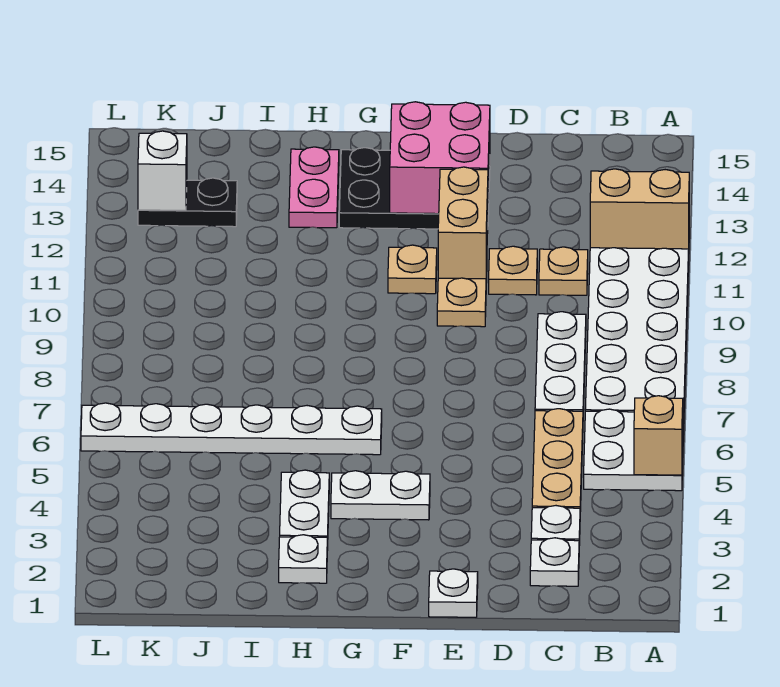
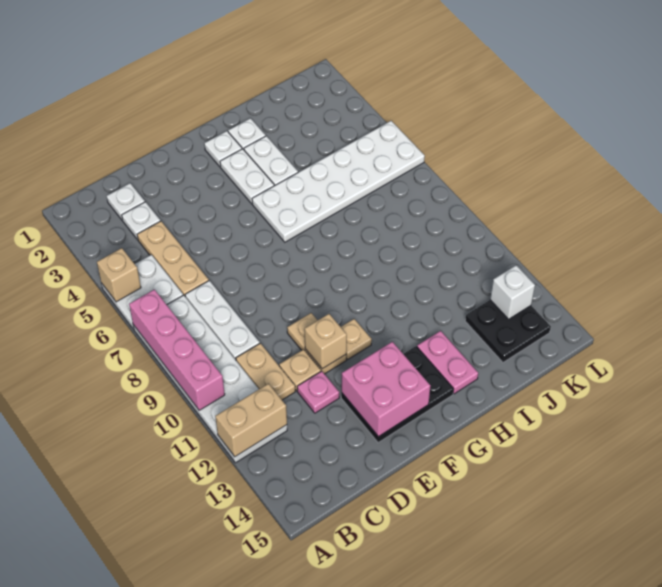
none -> pink brick A7:A10 level 2
tan plate C11 level 1 -> tan plate C10:C11 level 1
none -> pink plate D12 level 1
white plate E1 level 1 -> white plate G2 level 1
tan brick E11:E12 level 2 -> tan brick E11 level 2
white plate F4:G4 level 1 -> white plate G3:G4 level 1
white plate G6:L6 level 1 -> white plate G5:L6 level 1
black plate J13:K13 level 1 -> black plate J13:K14 level 1

